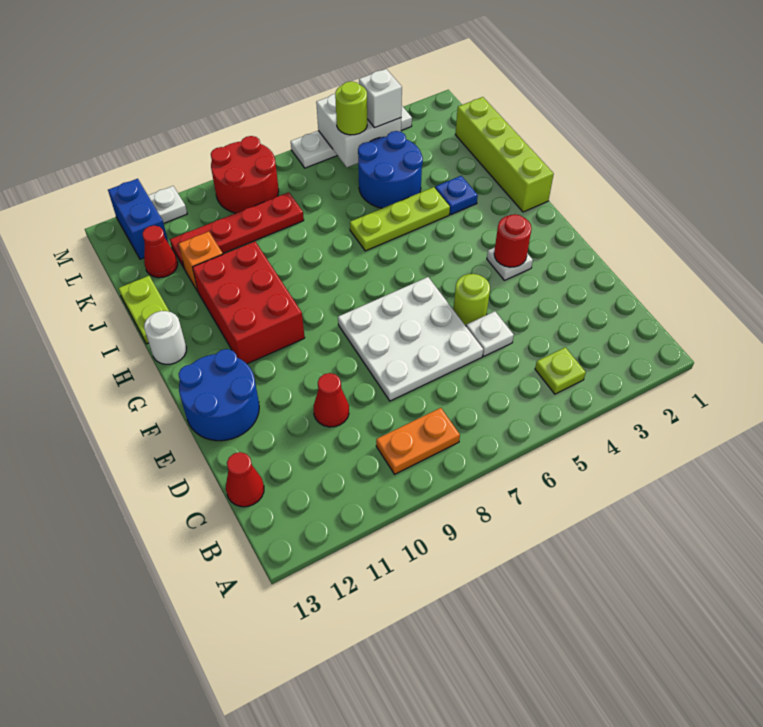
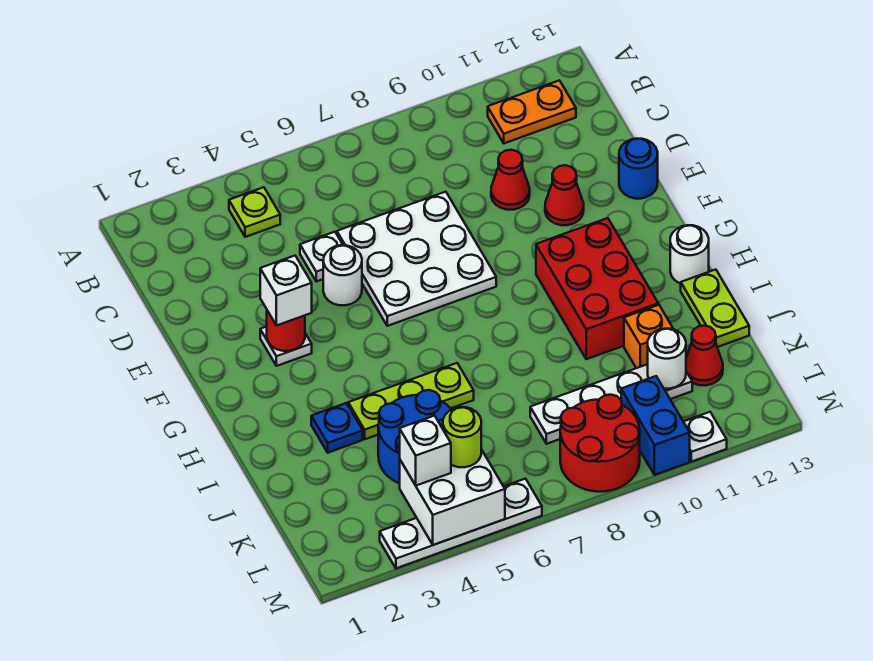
orange plate B8:B9 level 1 -> orange plate B11:B12 level 1
red cone C13 level 1 -> red cone E11 level 1
lime round brick E5 level 1 -> white round brick E5 level 1
blue round brick E12:F13 level 1 -> blue round brick E13 level 1
none -> white brick F3 level 3
lime brick H1:K1 level 1 -> none
red plate K8:K11 level 1 -> white plate K8:K11 level 1
none -> white round brick K11 level 2
blue brick L12:M12 level 1 -> blue brick L10:M10 level 1

